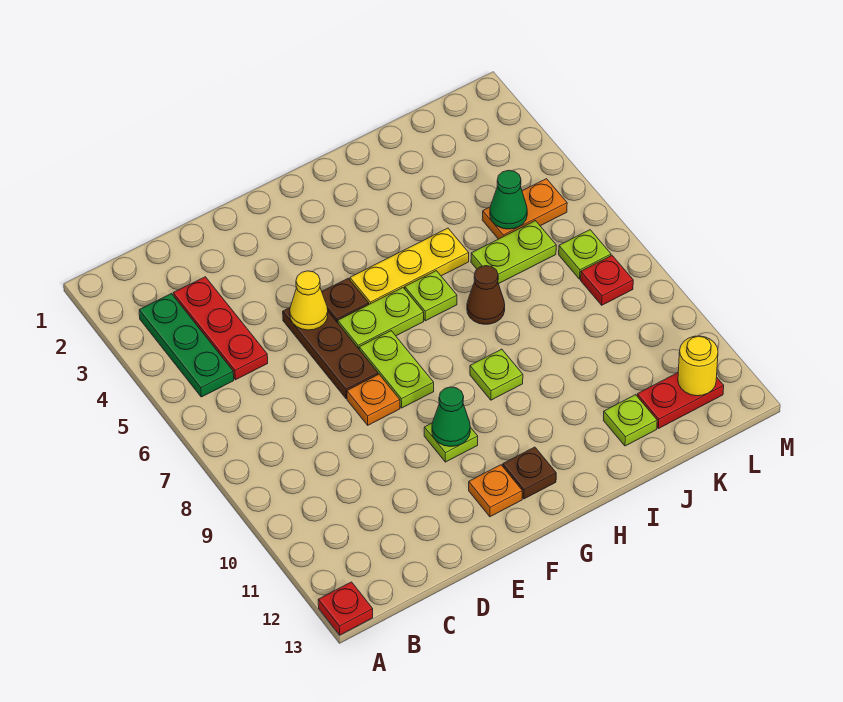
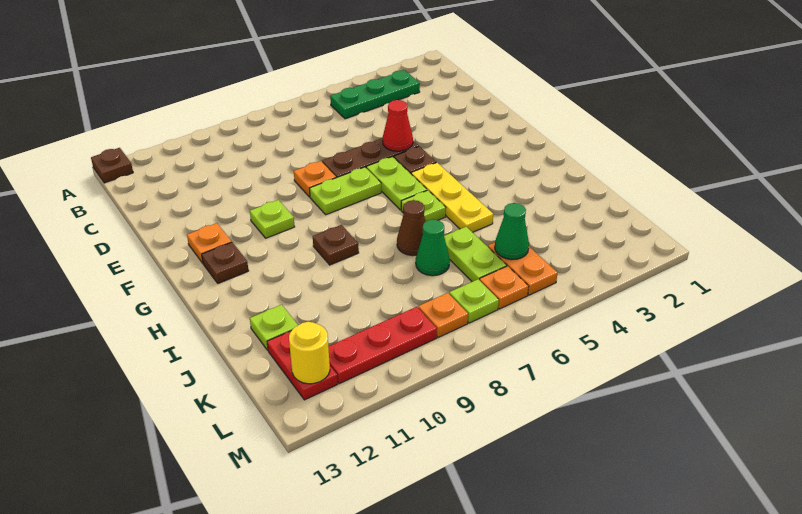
red plate A13 level 1 -> brown plate A13 level 1
red plate C3:C5 level 1 -> red plate L9:L11 level 1
yellow cone E5 level 2 -> red cone E5 level 2
green cone F10 level 2 -> green cone J7 level 1
lime plate H9 level 1 -> brown plate H9 level 1
none -> orange plate L6 level 1
red plate L8 level 1 -> orange plate L8 level 1

